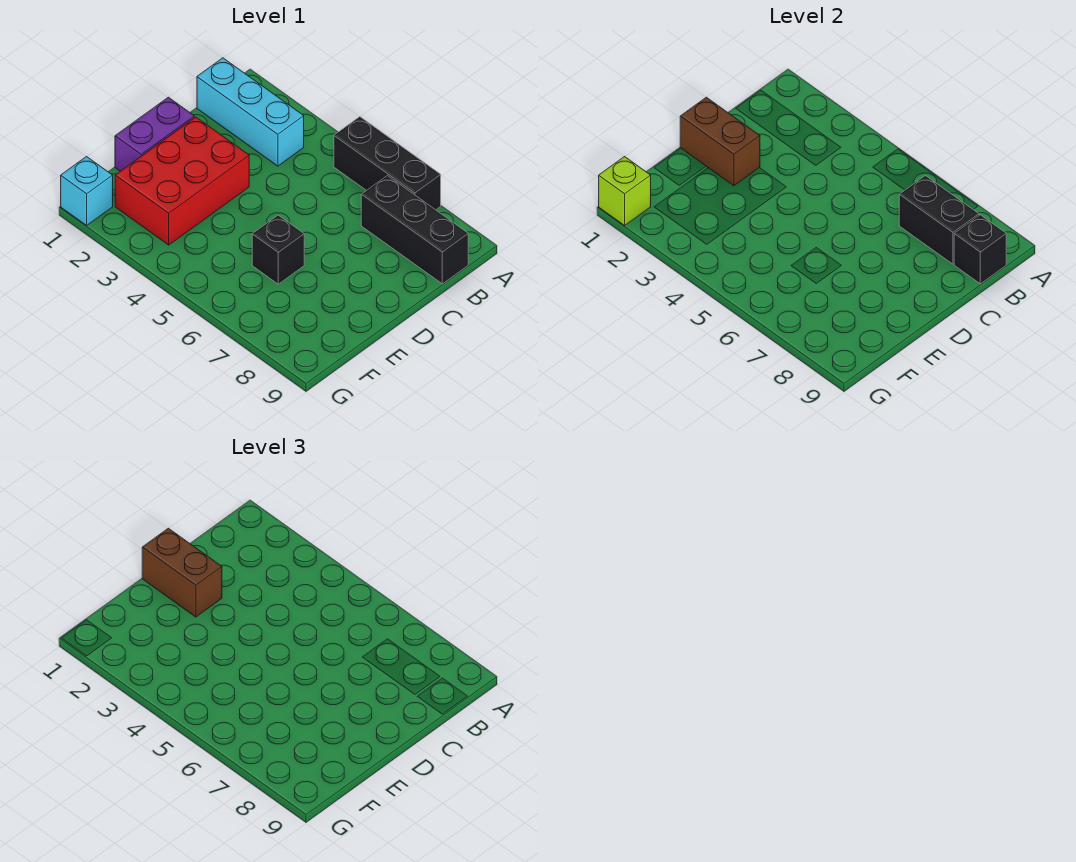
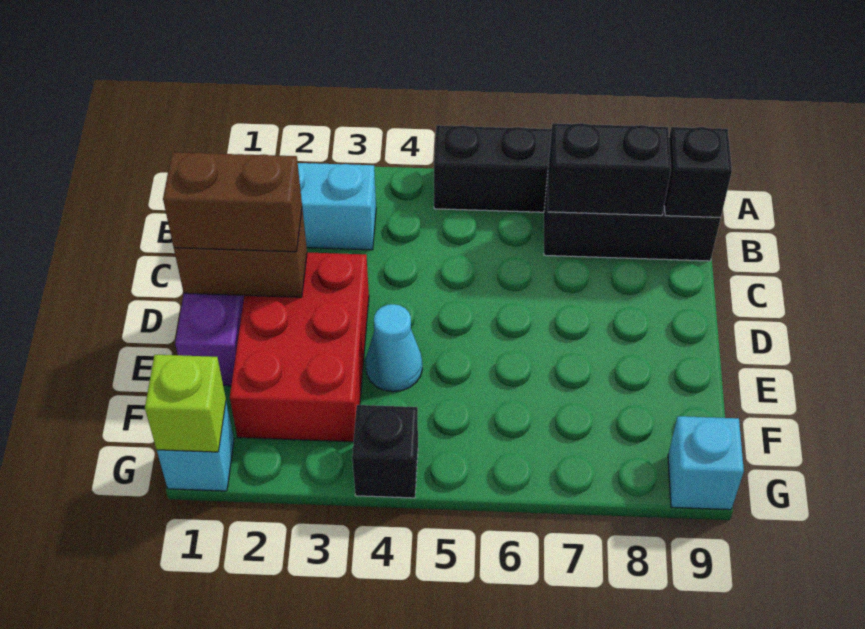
none -> cyan cone E4 level 1
black brick E6 level 1 -> black brick G4 level 1
none -> cyan brick G9 level 1

